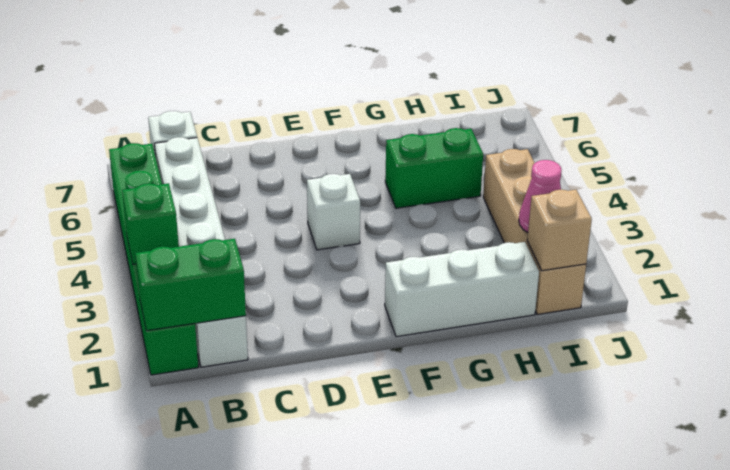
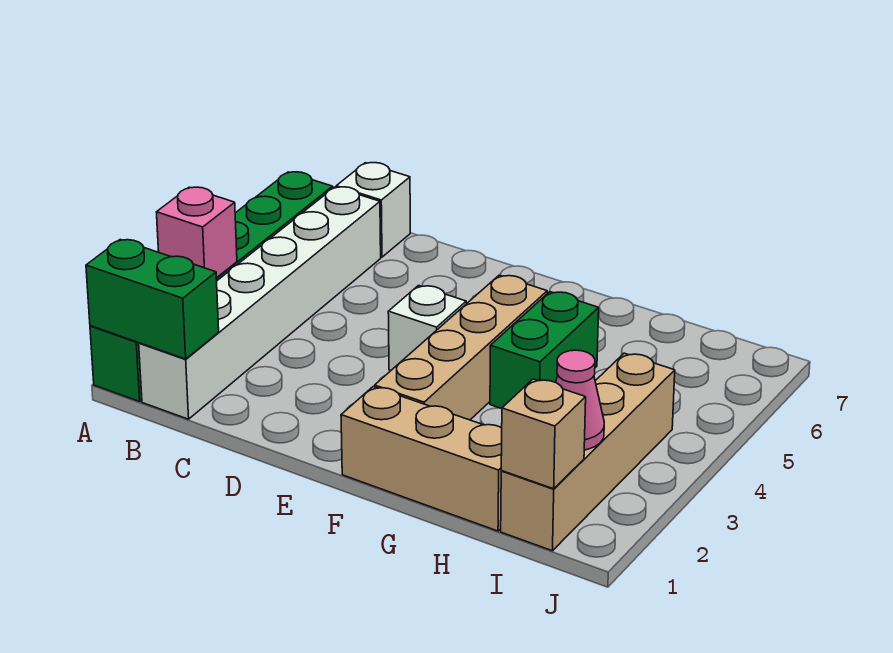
green brick A3 level 2 -> pink brick A3 level 2
white brick F1:H1 level 1 -> tan brick F1:H1 level 1
none -> tan brick F2:F5 level 1
green brick G5:H5 level 1 -> green brick G4:G5 level 1

